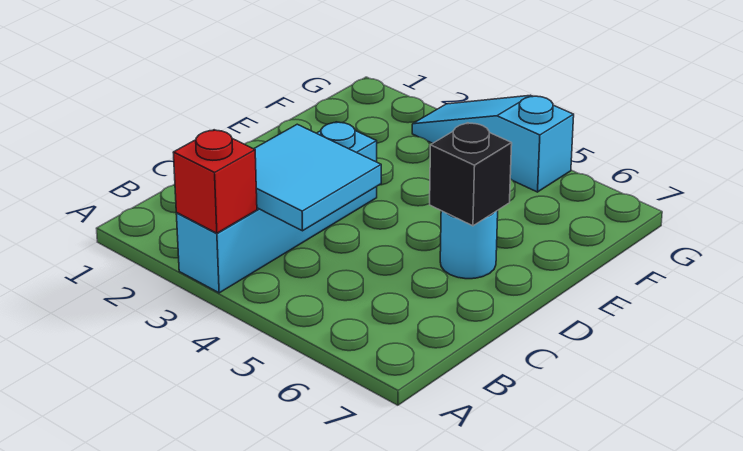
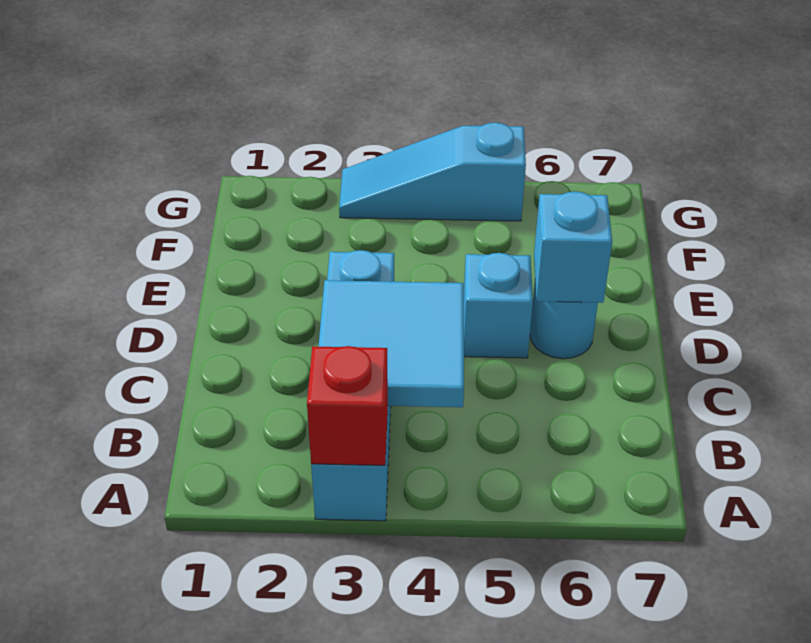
none -> cyan brick D5 level 1
black brick D6 level 2 -> cyan brick D6 level 2

